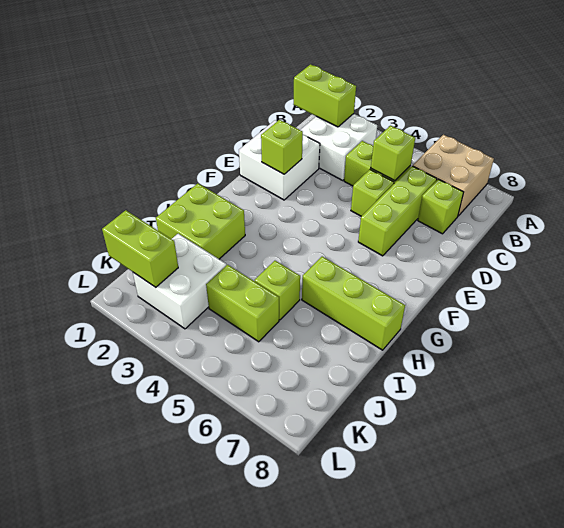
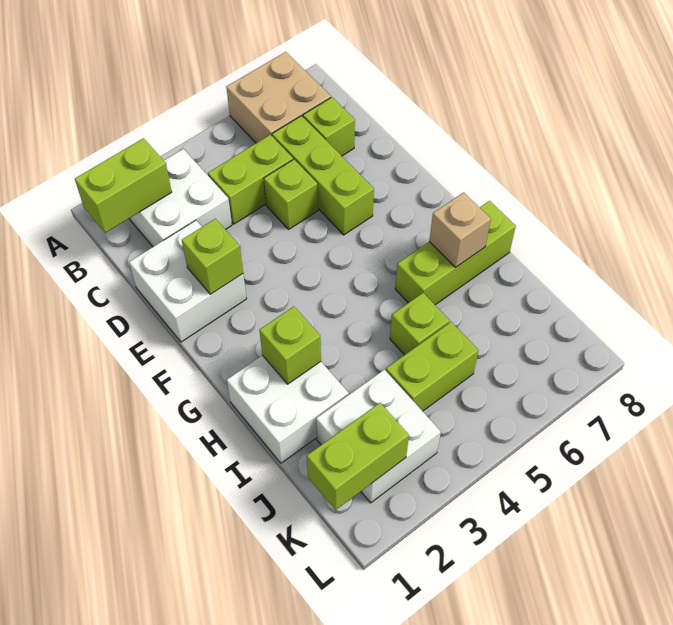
lime brick C5 level 2 -> lime brick H2 level 2
lime brick H1:I2 level 1 -> white brick H1:I2 level 1
none -> tan brick H7 level 2

